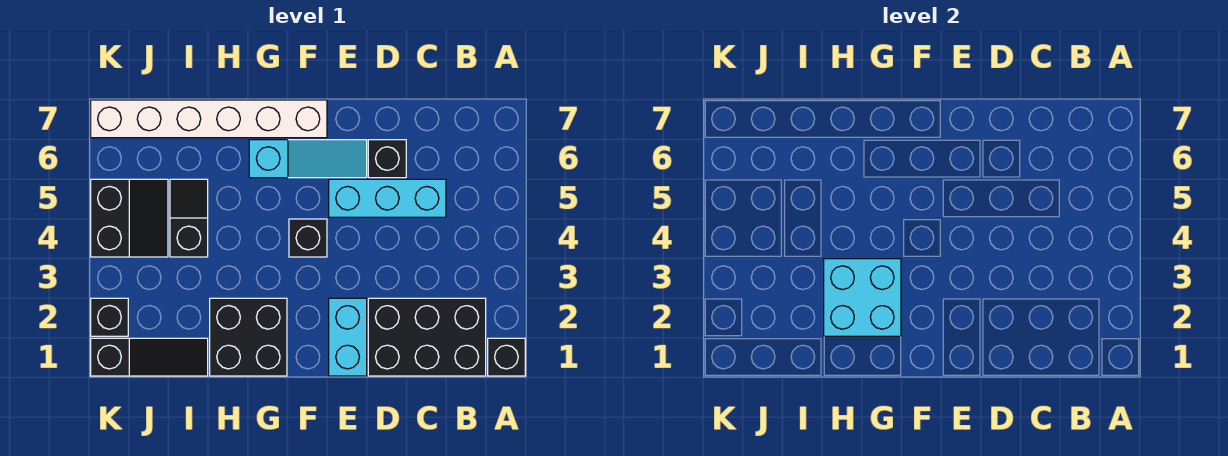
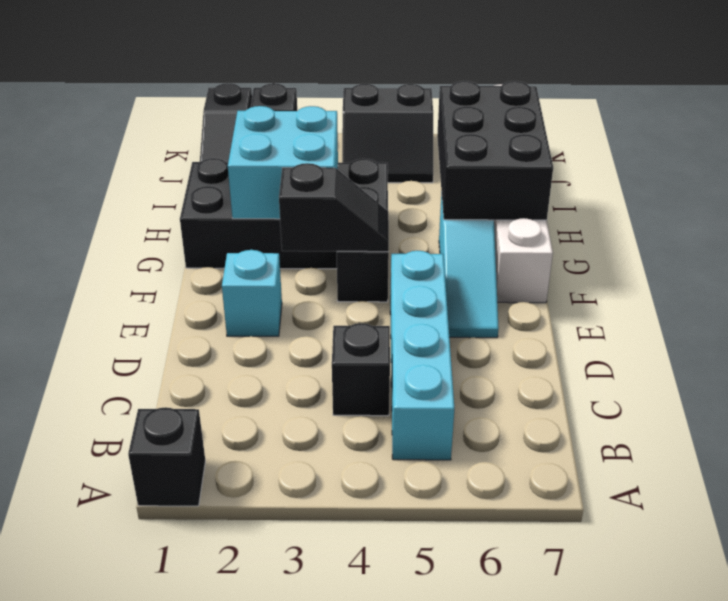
black brick B1:D2 level 1 -> black brick G6:I7 level 2
cyan brick C5:E5 level 1 -> cyan brick B5:E5 level 1
black brick D6 level 1 -> black brick C4 level 1
cyan brick E1:E2 level 1 -> cyan brick E2 level 1
black brick G1:H2 level 1 -> black brick G1:H4 level 1
black slope I4:I5 level 1 top 4 -> black slope F3:F4 level 2 top 3

